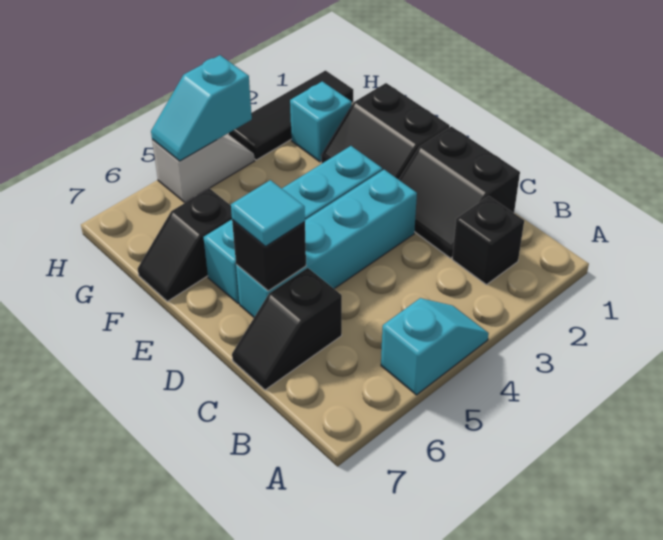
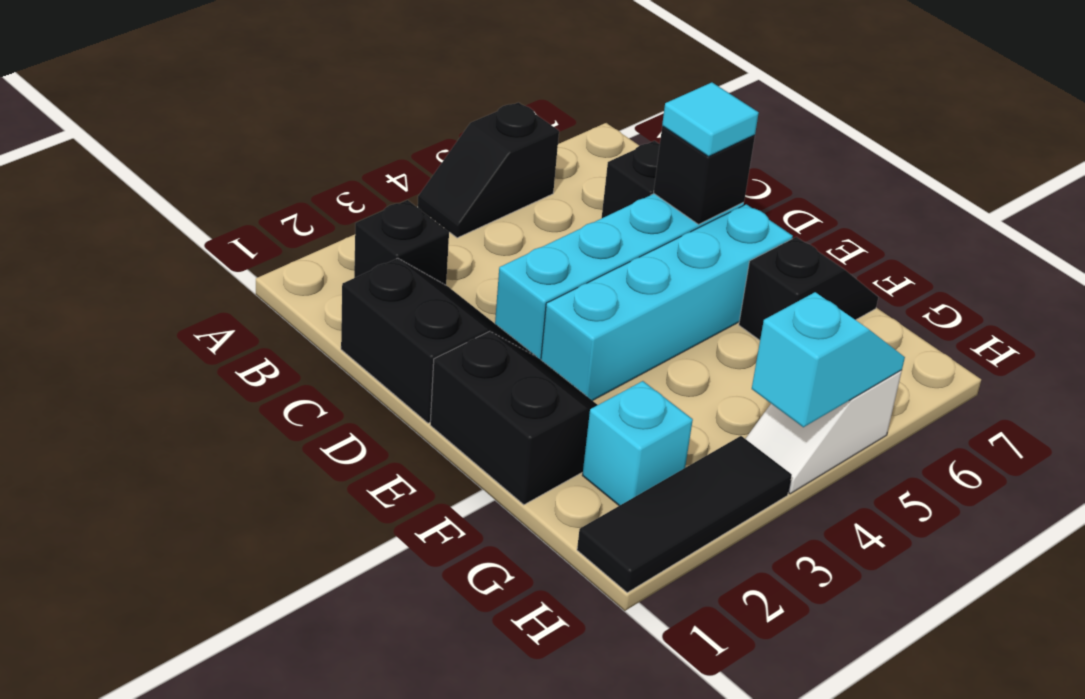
cyan slope A4:A5 level 1 top 5 -> black slope A4:A5 level 1 top 5

